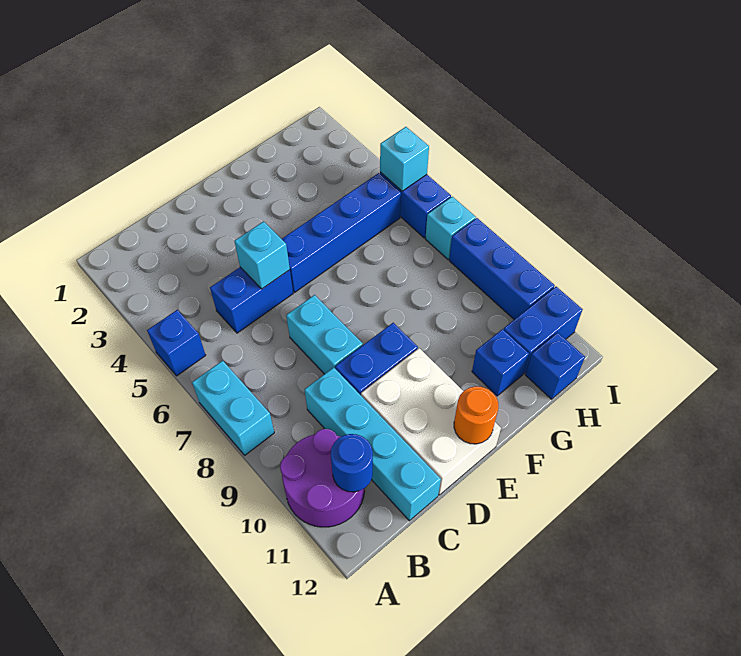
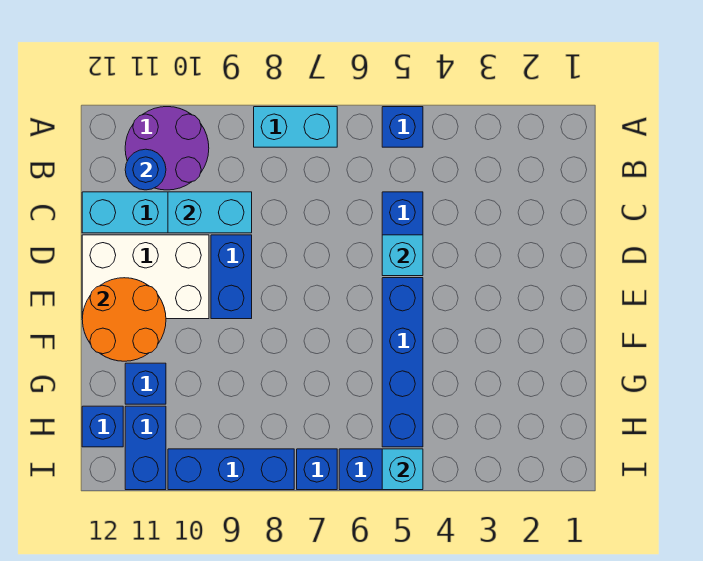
cyan brick D7:D8 level 1 -> cyan brick C9:C10 level 2
orange round brick E12 level 2 -> orange round brick E11:F12 level 2
cyan brick I7 level 1 -> blue brick I7 level 1

